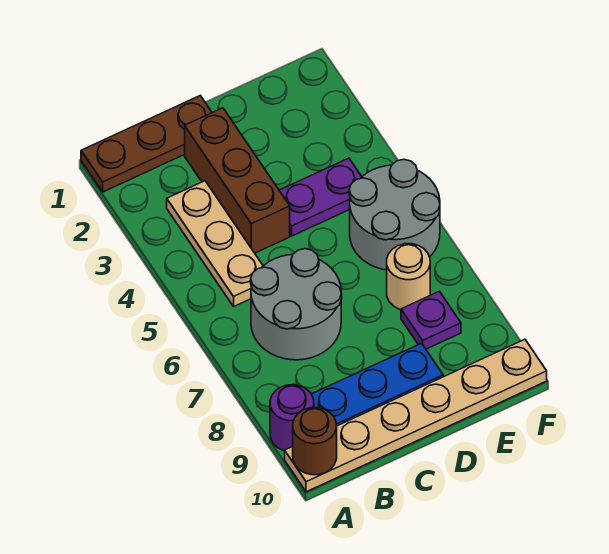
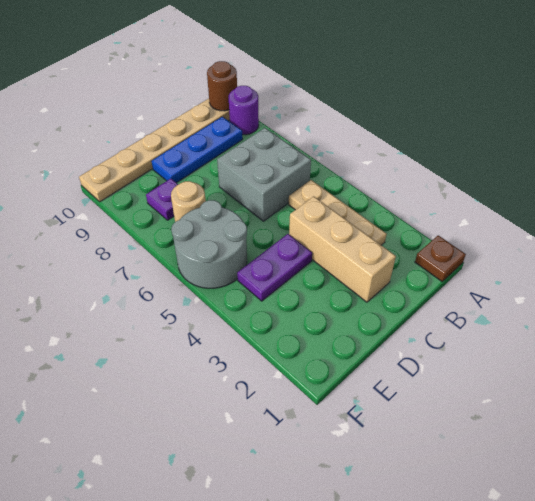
brown plate A1:C1 level 1 -> brown plate A1 level 1
grey round brick B6:C7 level 1 -> grey brick B6:C7 level 1
brown brick C2:C4 level 1 -> tan brick C2:C4 level 1

